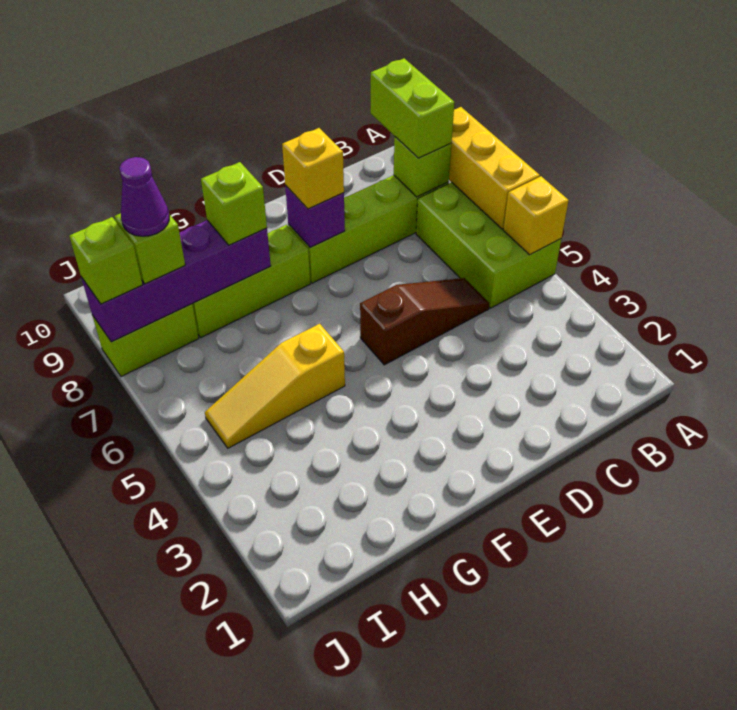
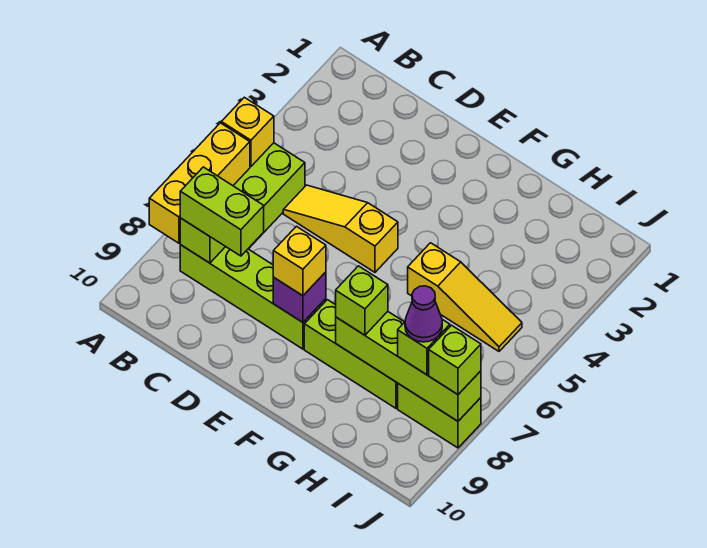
lime brick B8:B9 level 3 -> lime brick B8:C8 level 3
brown slope C5:E5 level 1 top E -> yellow slope C5:E5 level 1 top E
purple brick G8:J8 level 2 -> lime brick G8:J8 level 2

